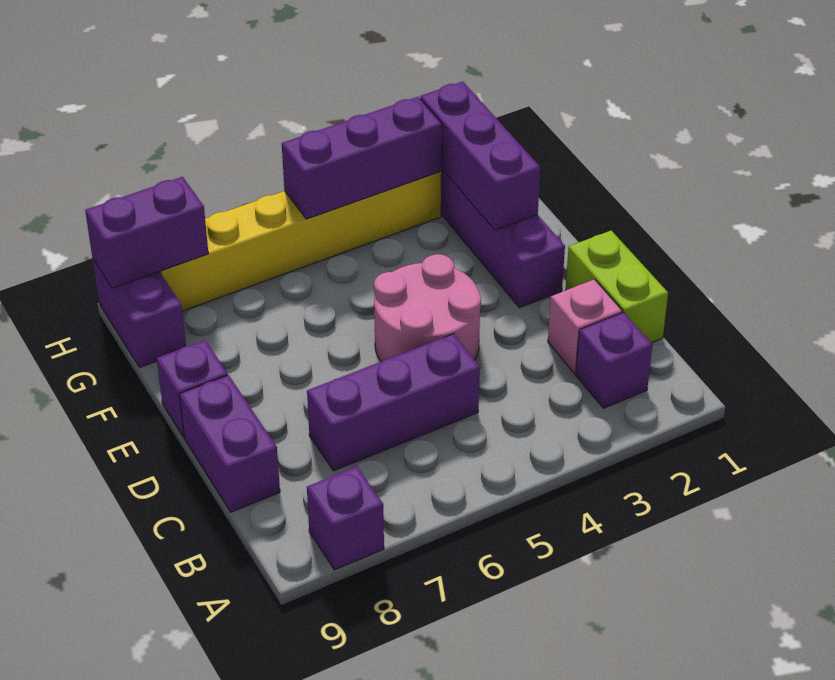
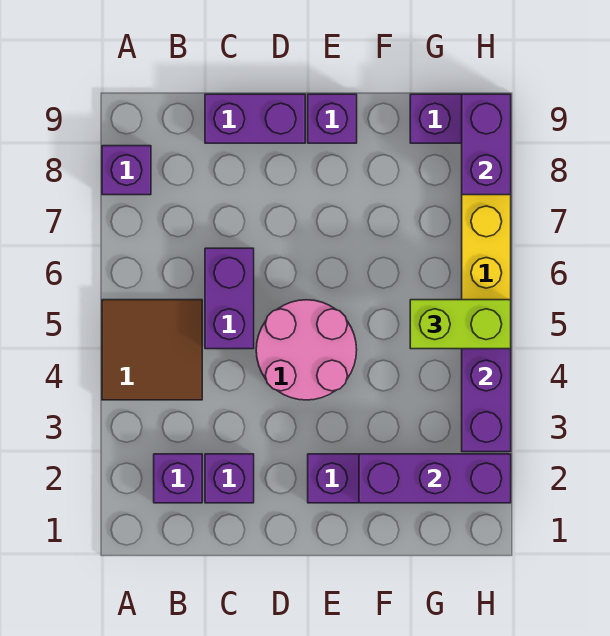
none -> brown tile A4:B5 level 1
lime brick C1:D1 level 1 -> lime brick G5:H5 level 3
pink brick C2 level 1 -> purple brick C2 level 1
purple brick C5:C7 level 1 -> purple brick C5:C6 level 1

